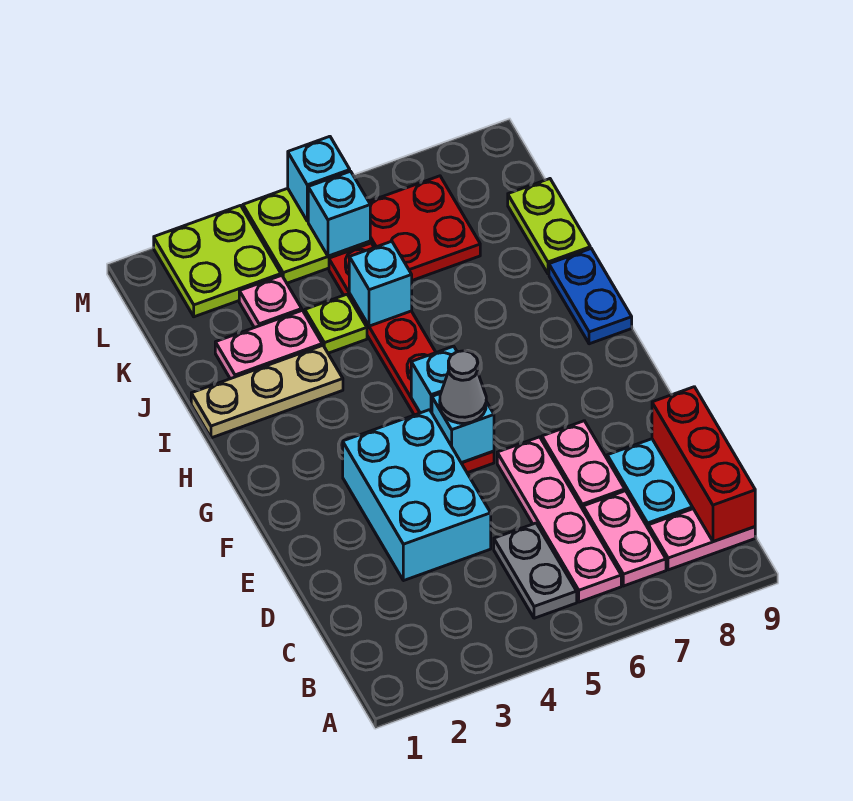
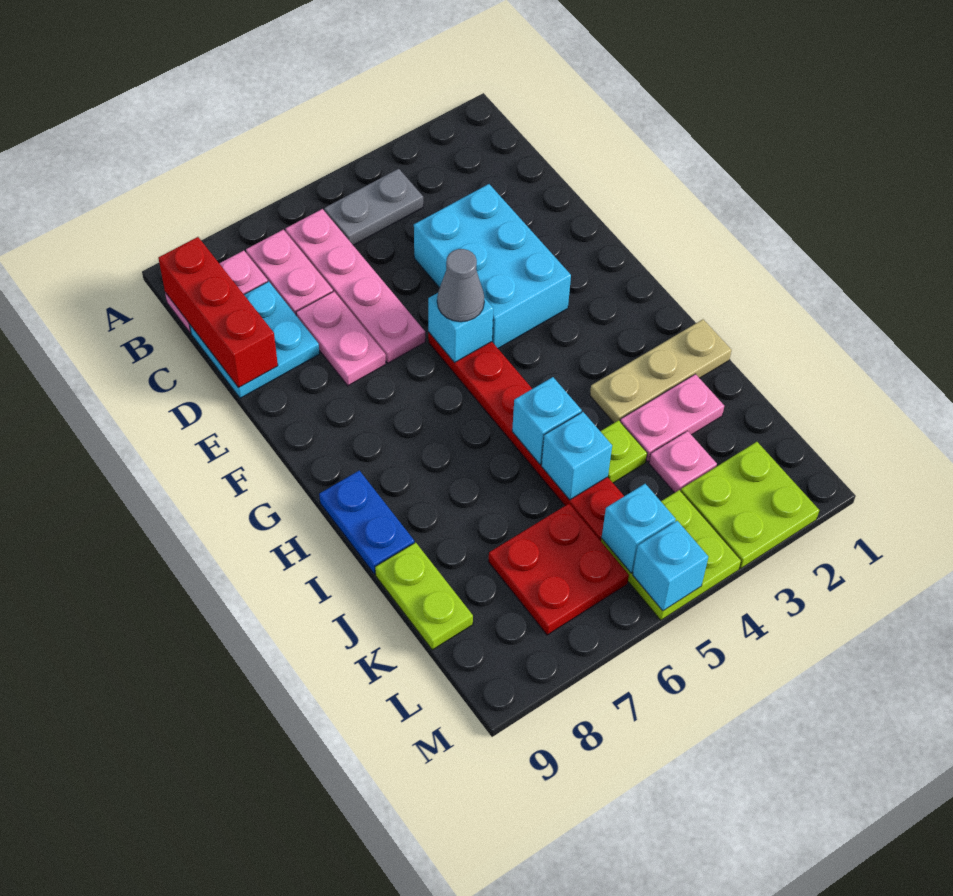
grey plate B5:C5 level 1 -> grey plate B4:B5 level 1
cyan brick G5 level 2 -> cyan brick I5 level 2

